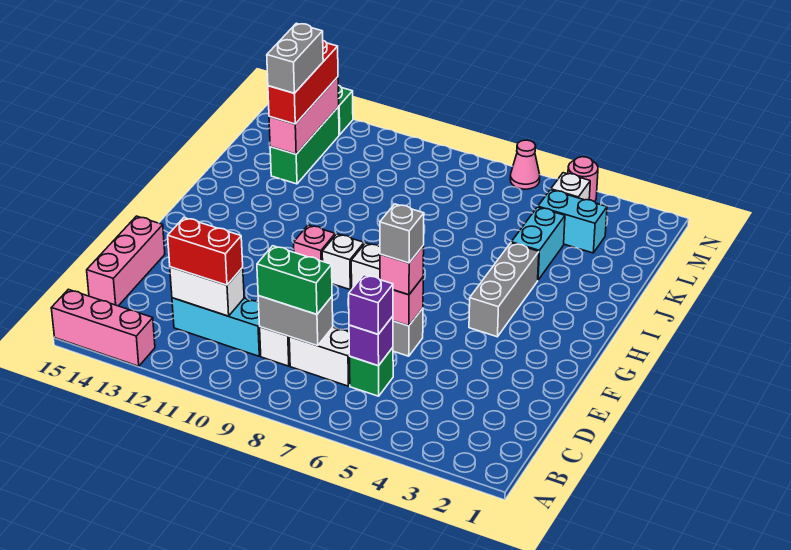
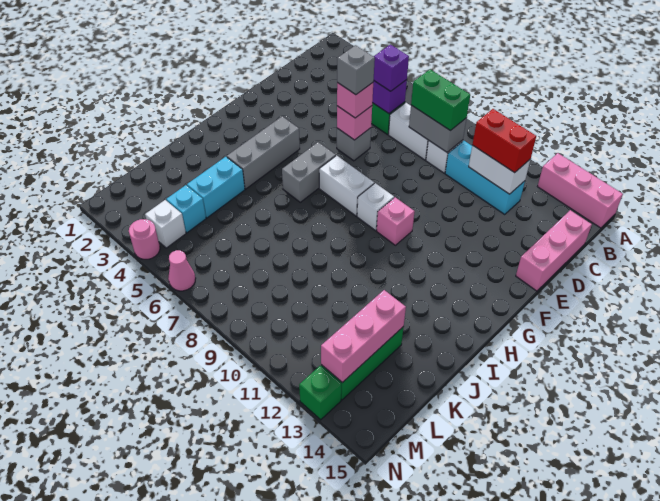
red brick K13:M13 level 3 -> none
grey brick K13:L13 level 4 -> grey brick G6:H6 level 1
cyan brick L3:L4 level 1 -> cyan brick L4 level 1

